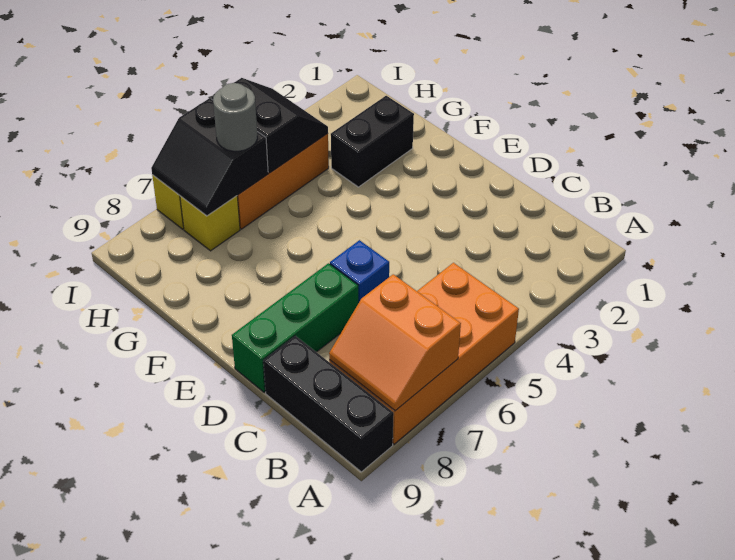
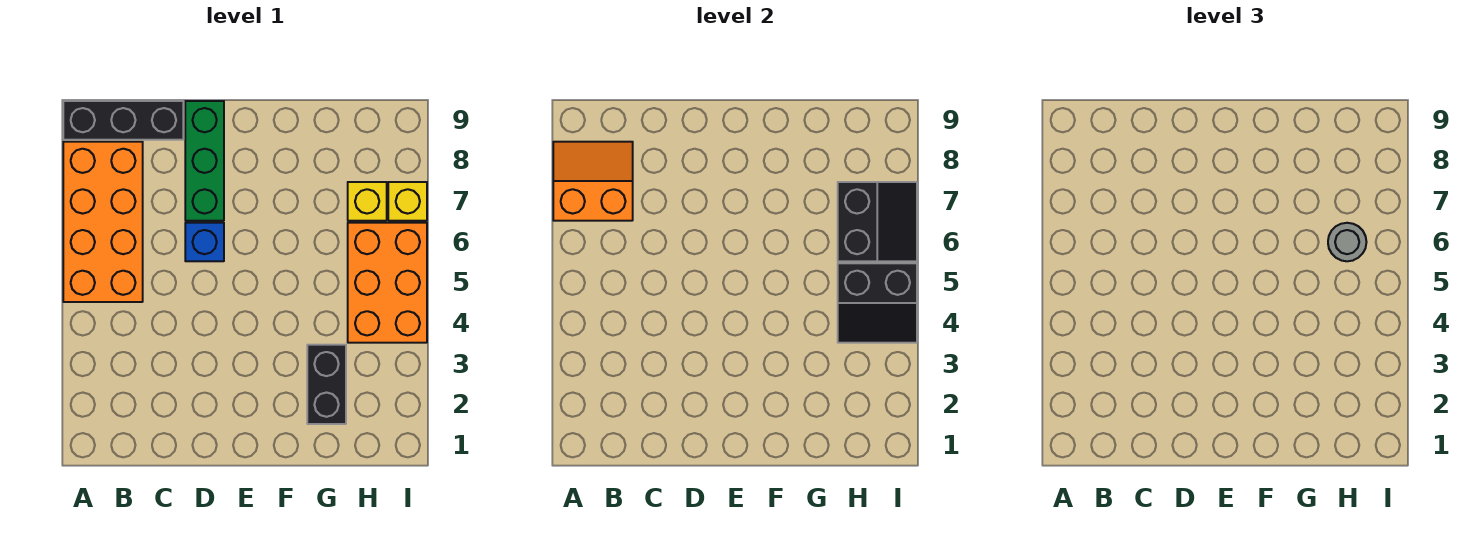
black slope H6:I7 level 2 top 6 -> black slope H6:I7 level 2 top H

